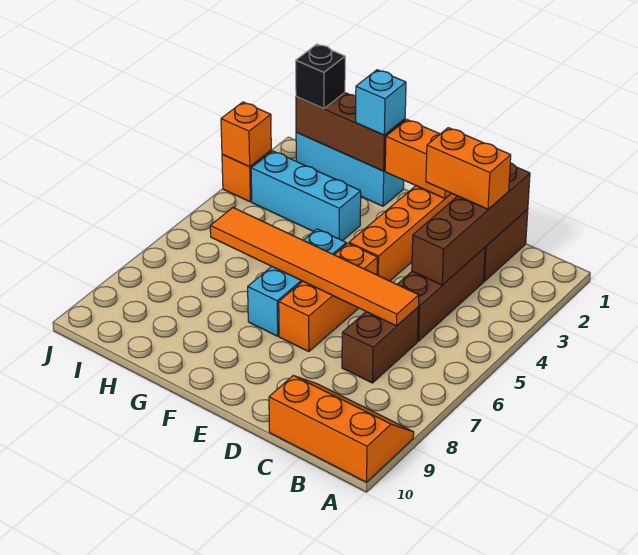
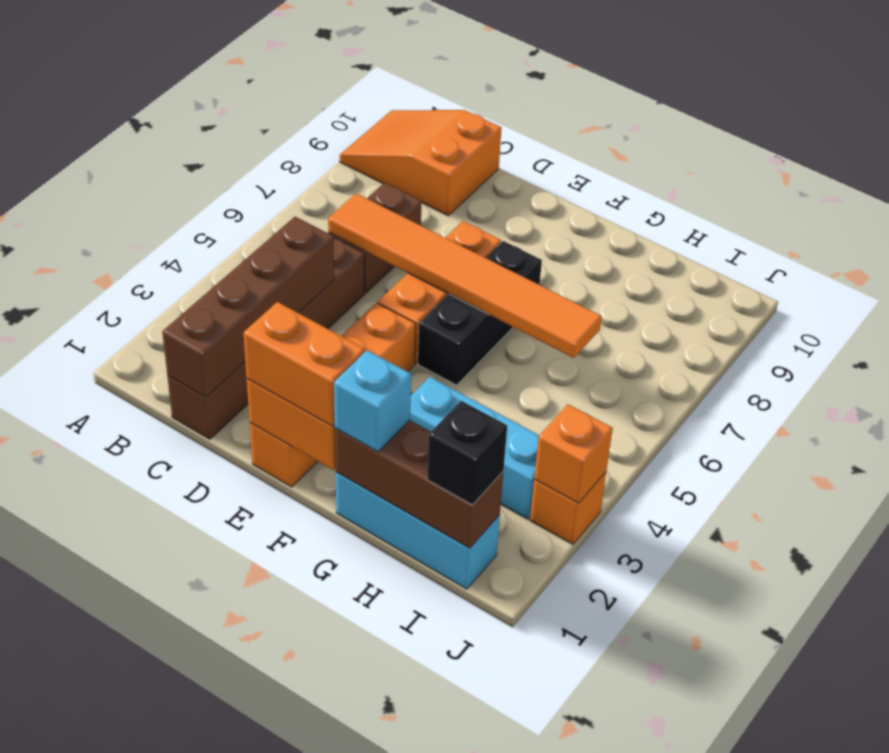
orange slope A9:C10 level 1 top 10 -> orange slope A9:C10 level 1 top C
orange brick C2:D2 level 3 -> orange brick E1:F1 level 3
cyan brick F5:F7 level 1 -> black brick F5:F7 level 1

